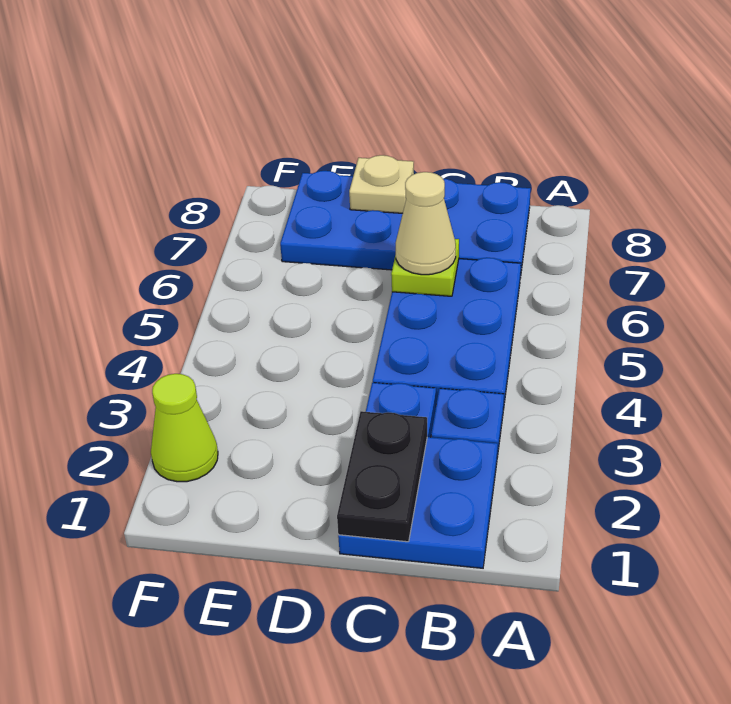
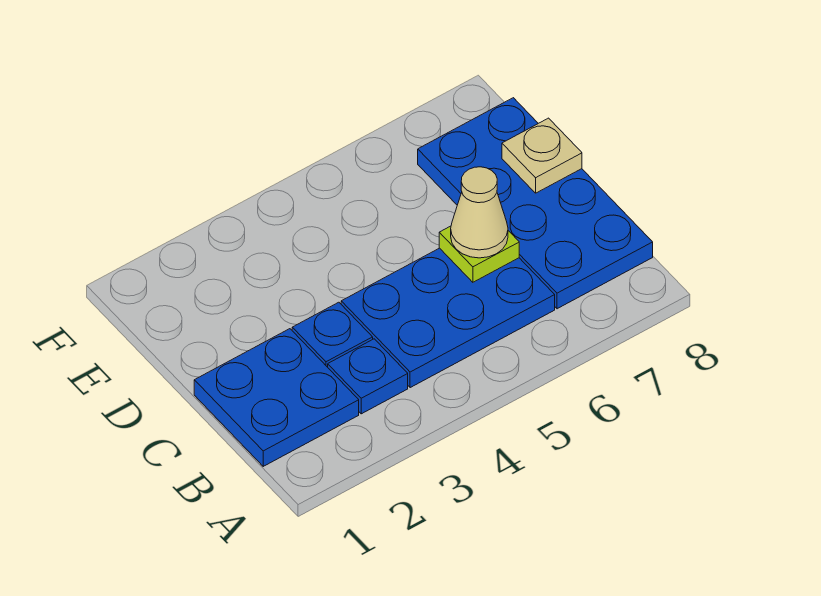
black plate C1:C2 level 2 -> none
lime cone F2 level 1 -> none

